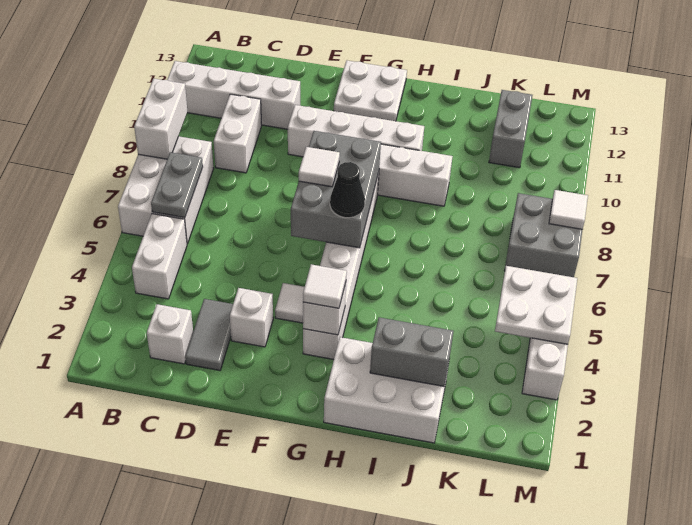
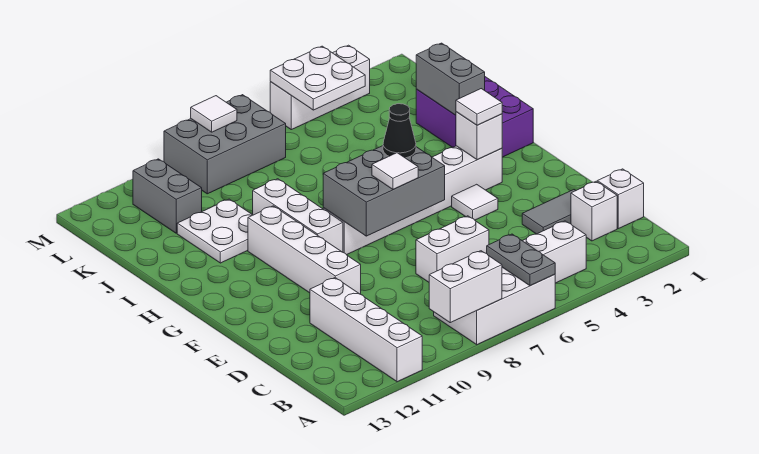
grey plate B6:B7 level 2 -> grey plate A6:B6 level 2
white brick C9:C10 level 1 -> white brick D6:D7 level 1
white brick E3 level 1 -> white brick C1 level 1
white plate F12:G13 level 1 -> white plate I10:J11 level 1
white brick H1:J2 level 1 -> purple brick H1:J2 level 1
grey brick K11:K12 level 1 -> grey brick K11:L11 level 1
grey brick L7:M8 level 1 -> grey brick L7:M9 level 1

